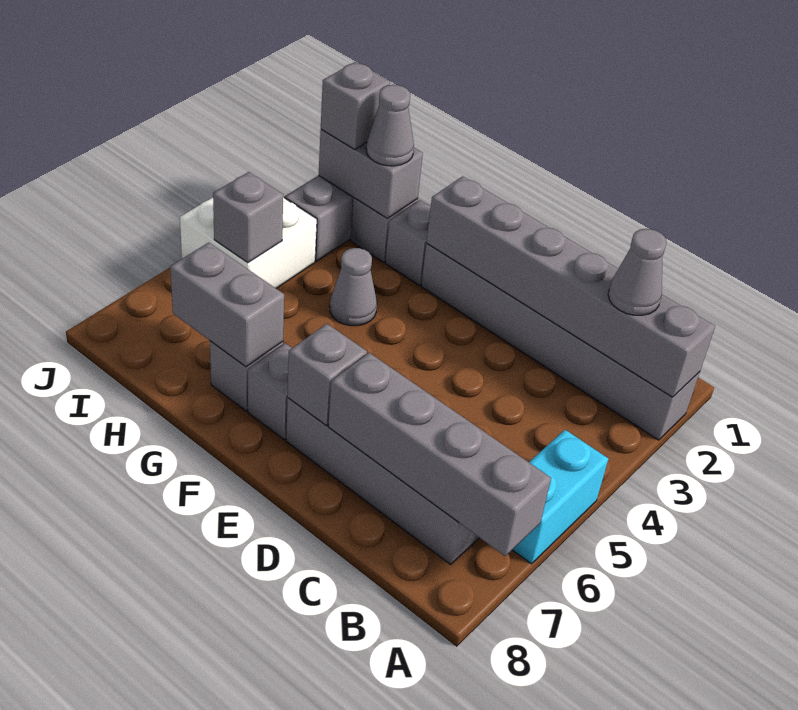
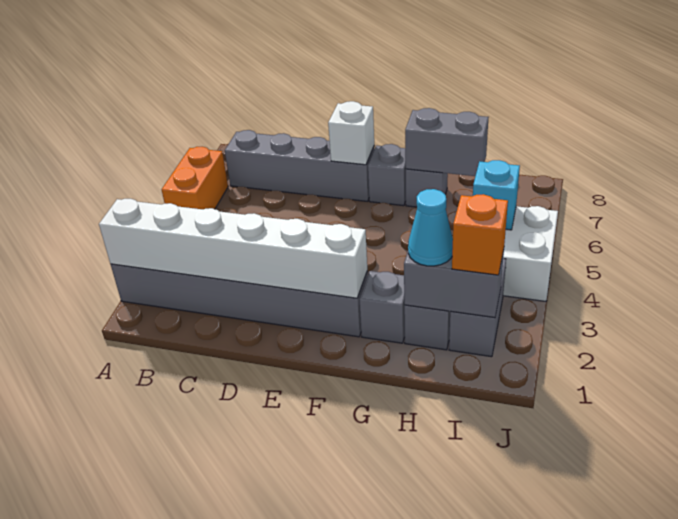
grey brick A2:F2 level 2 -> white brick A2:F2 level 2
cyan brick A5:A6 level 1 -> orange brick A5:A6 level 1
grey brick A7:D7 level 2 -> none
grey cone B2 level 3 -> none
grey brick E7 level 2 -> white brick E7 level 2
grey cone G4 level 1 -> none
grey cone H2 level 3 -> cyan cone H2 level 3
grey brick I2 level 3 -> orange brick I2 level 3
grey brick I5 level 2 -> cyan brick I5 level 2

